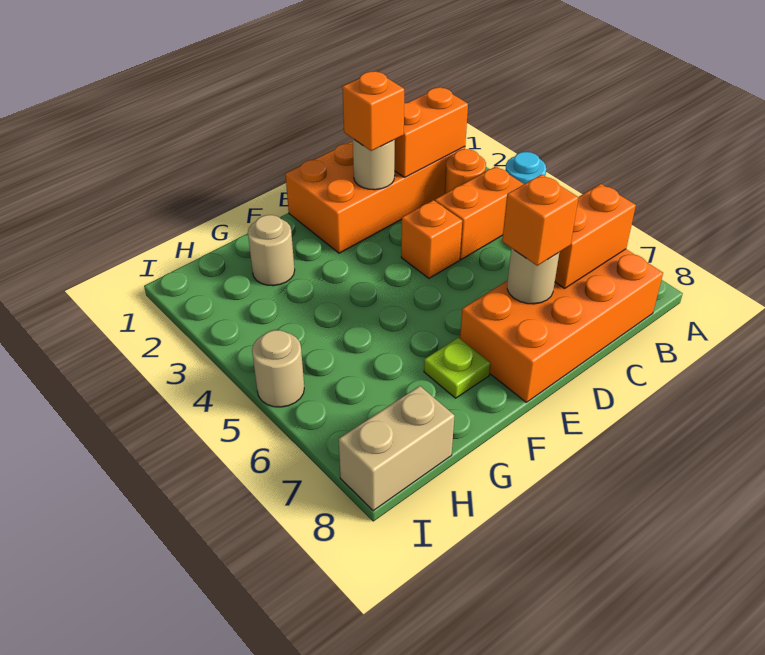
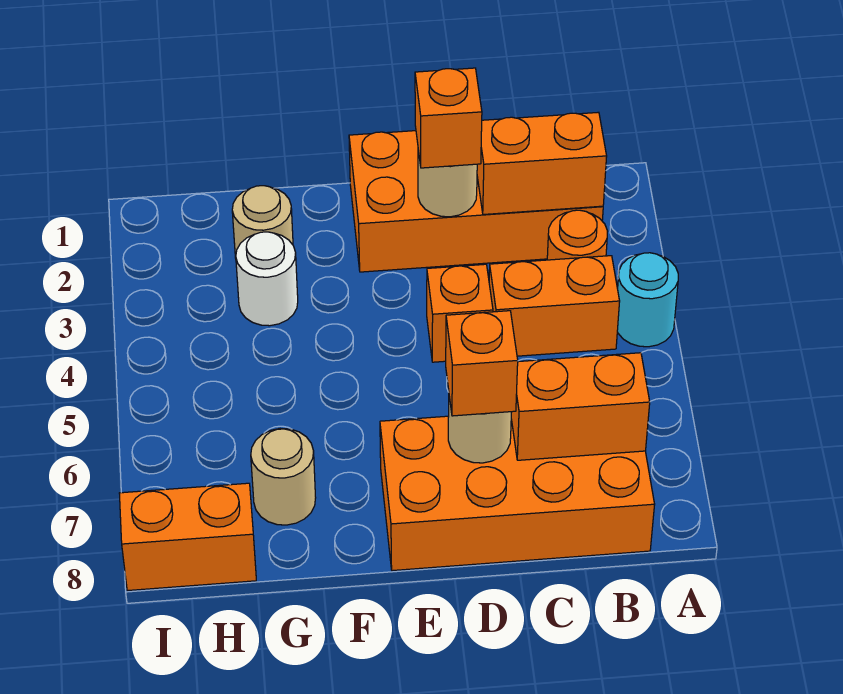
lime plate F7 level 1 -> none
none -> white round brick G3 level 1
tan brick H8:I8 level 1 -> orange brick H8:I8 level 1
tan round brick I5 level 1 -> tan round brick G7 level 1

